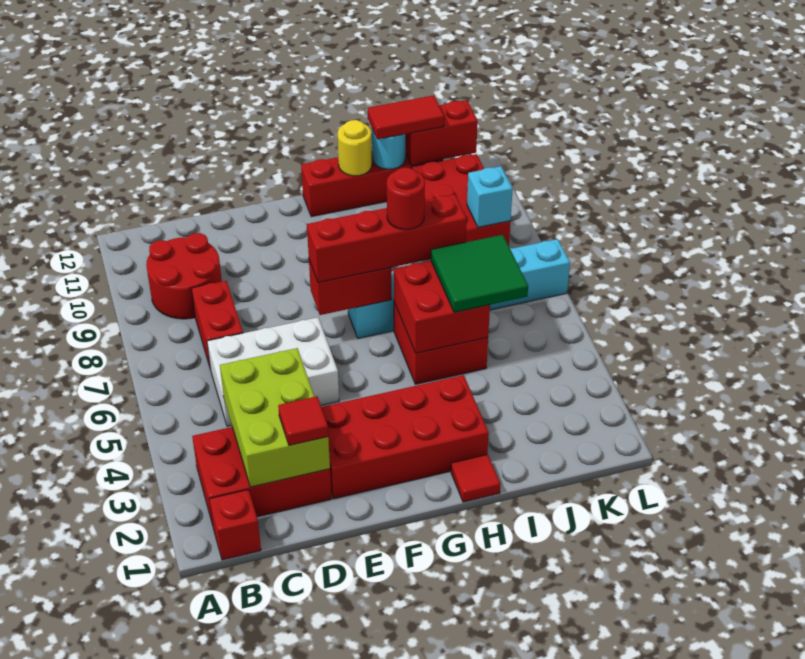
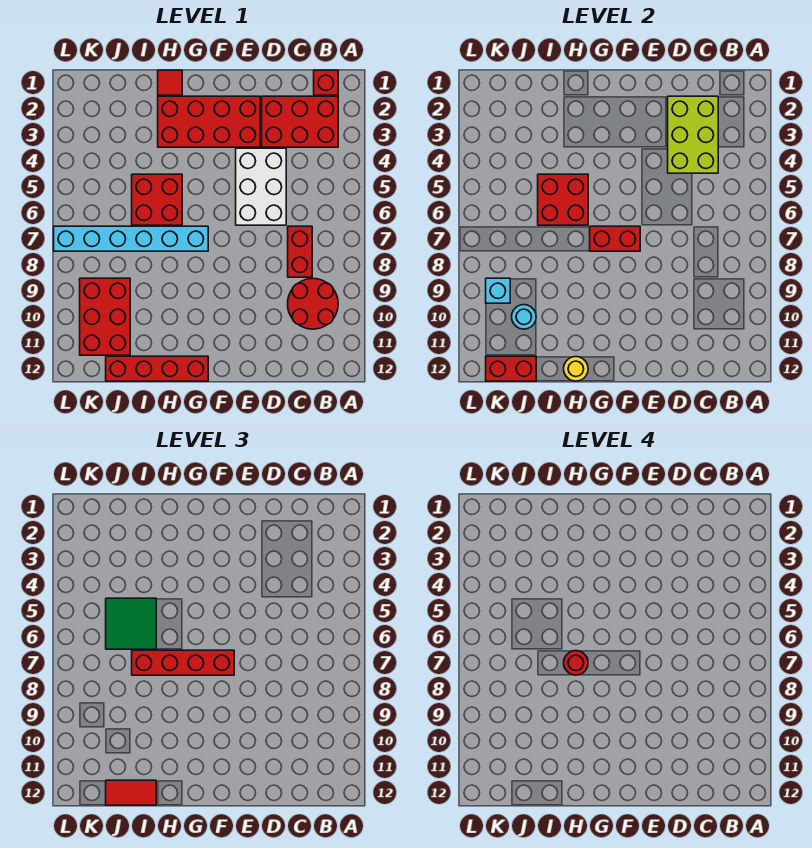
white brick C5:E6 level 1 -> white brick D4:E6 level 1
red tile D2 level 3 -> none
cyan round brick I12 level 2 -> cyan round brick J10 level 2

